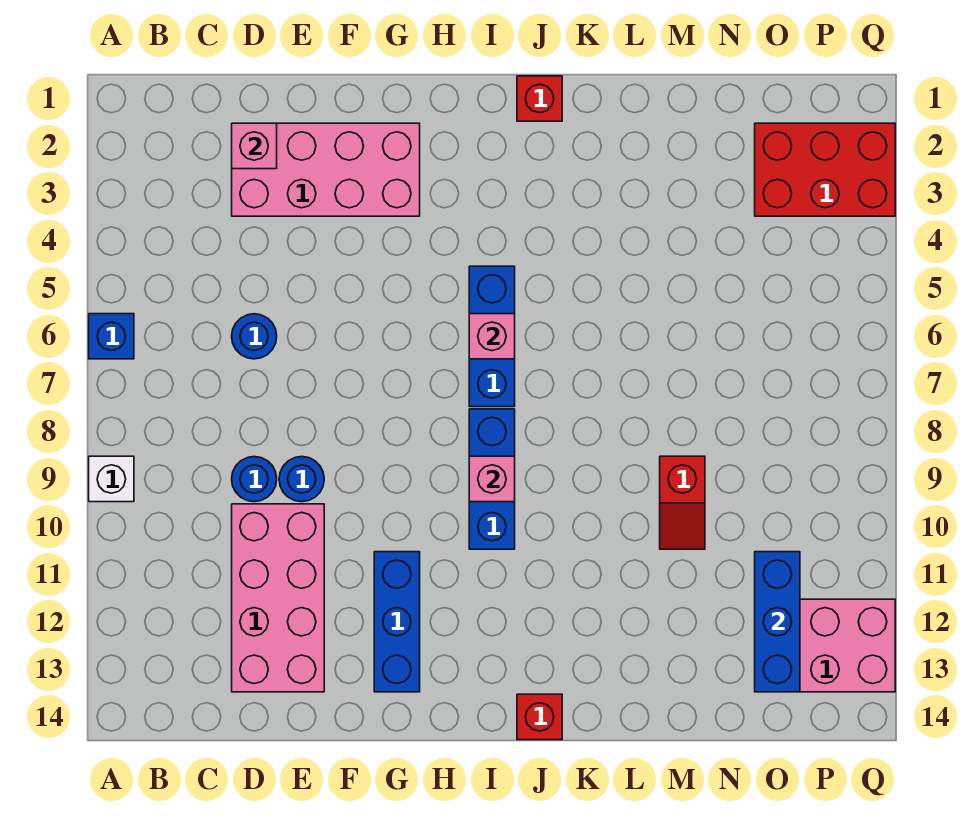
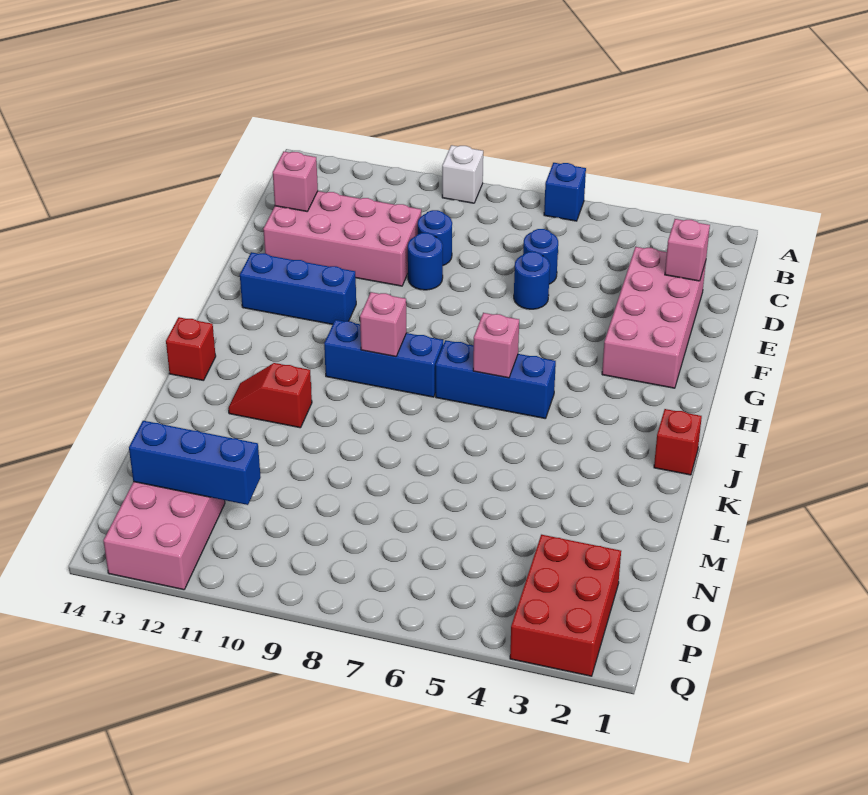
none -> pink brick D13 level 2
none -> blue round brick E6 level 1
red slope M9:M10 level 1 top 9 -> red slope K11:K12 level 1 top 11

